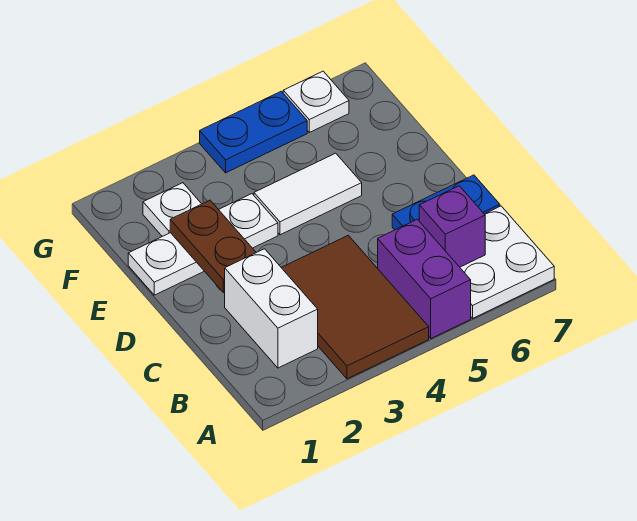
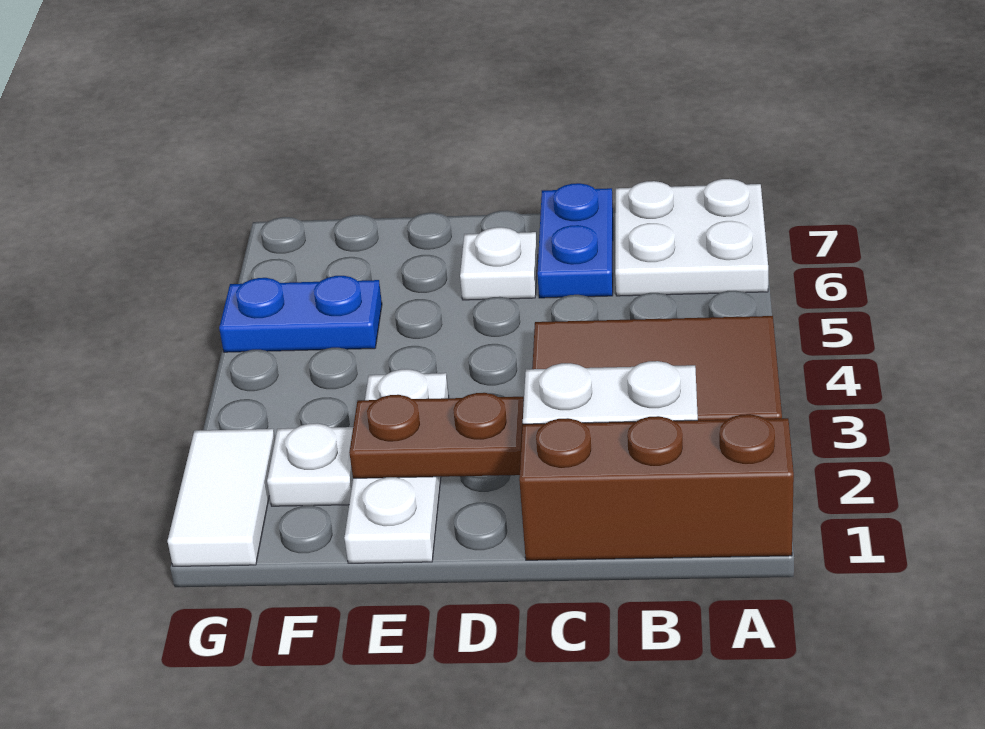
none -> brown brick A1:C1 level 1
purple brick A5:B5 level 1 -> none
purple brick B6 level 2 -> none
white tile E4:E5 level 1 -> white tile G1:G2 level 1
blue plate G4:G5 level 1 -> blue plate F5:G5 level 1
white plate G6 level 1 -> white plate D6 level 1

